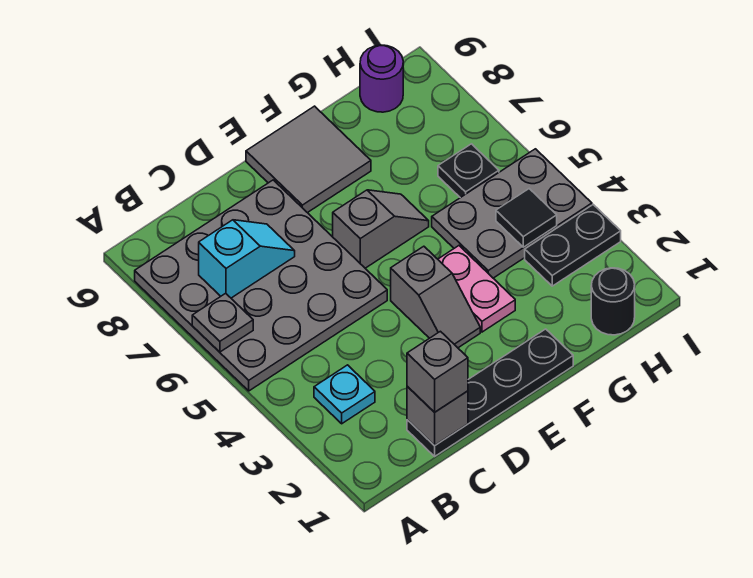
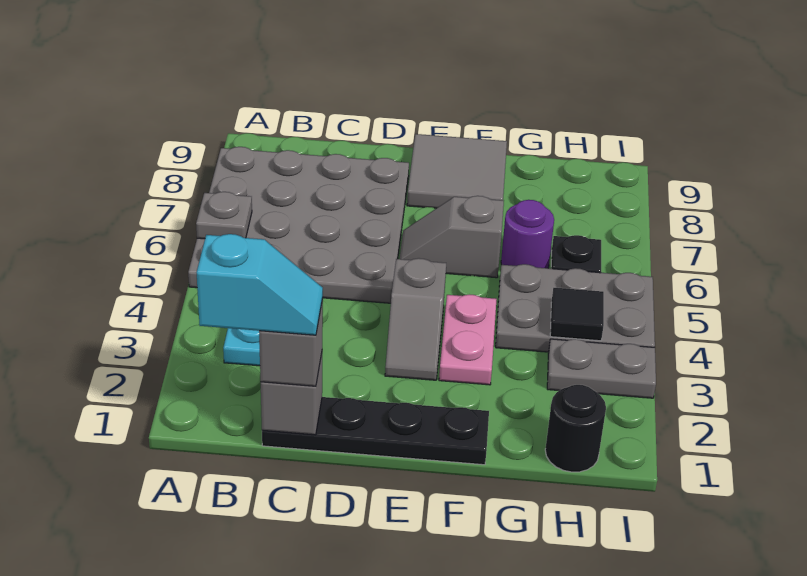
cyan slope B7:C7 level 2 top B -> cyan slope B1:C1 level 4 top B
grey slope E6:F6 level 1 top E -> grey slope E6:F6 level 1 top F
black plate H3:I3 level 1 -> grey plate H3:I3 level 1
purple round brick H9 level 1 -> purple round brick G6 level 1

